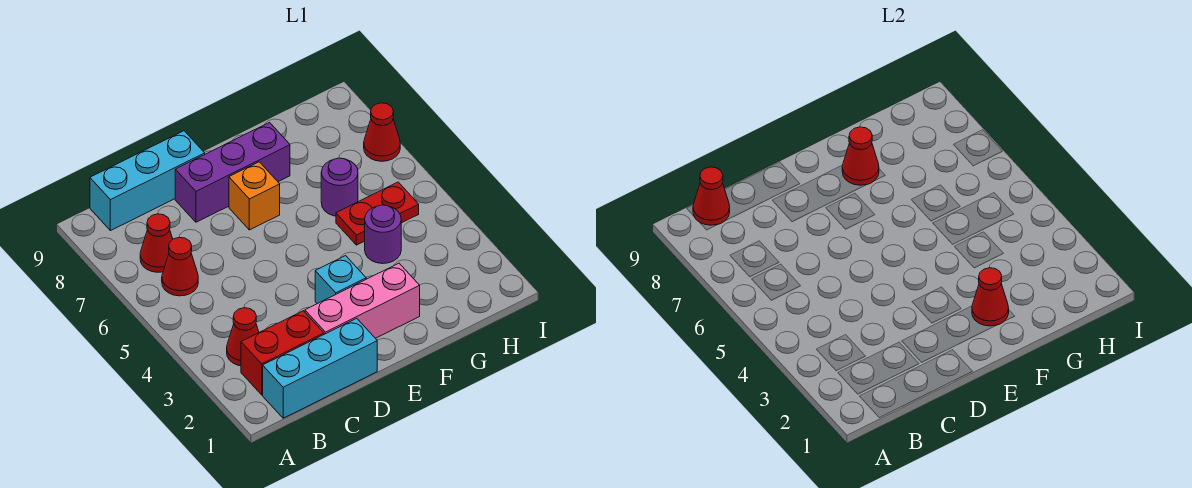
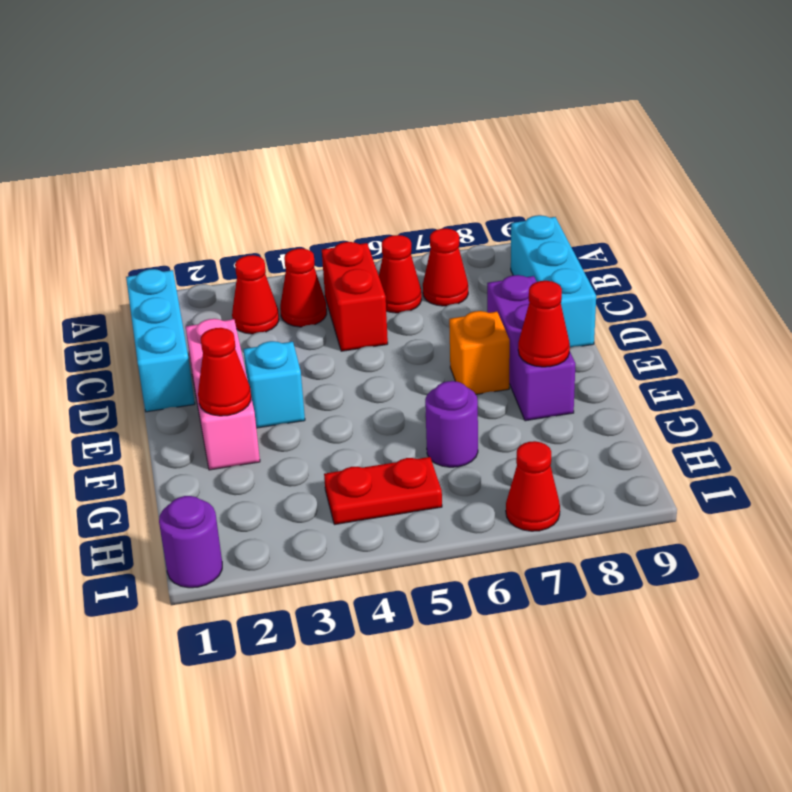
red brick B2:C2 level 1 -> red brick B5:C5 level 1
red cone B9 level 2 -> red cone B4 level 1
purple round brick G4 level 1 -> purple round brick I1 level 1
red plate G5:H5 level 1 -> red plate H4:H5 level 1

